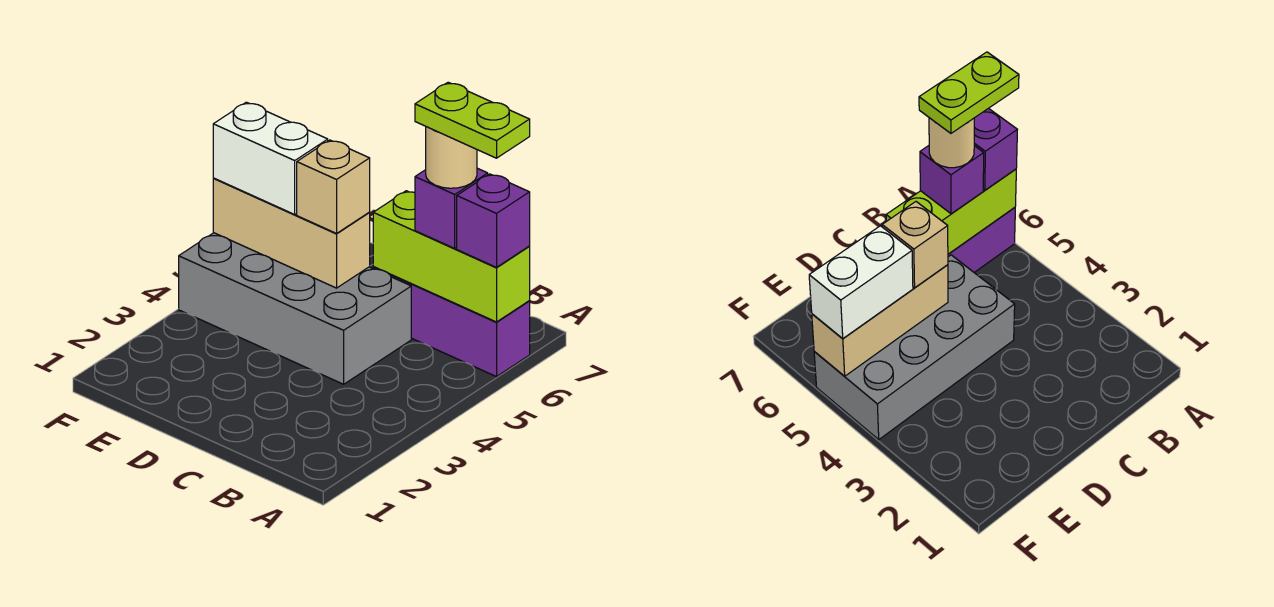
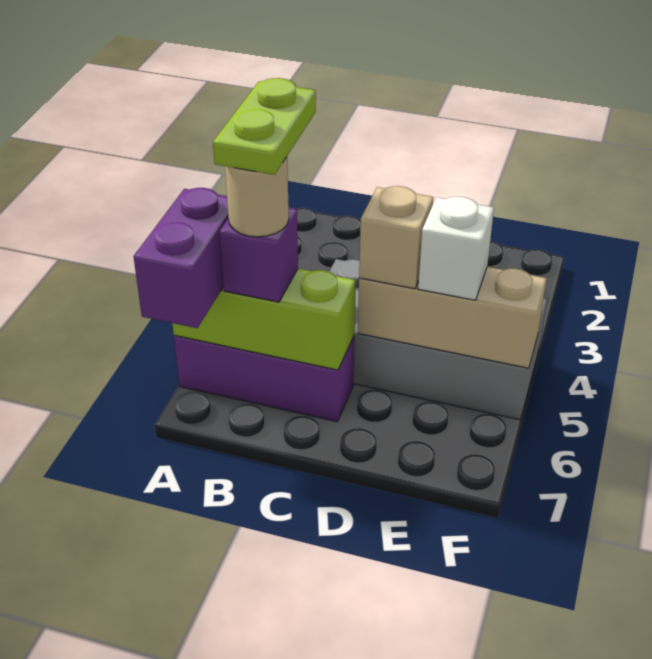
purple brick A6 level 3 -> purple brick A6:A7 level 3
lime plate A6:B6 level 5 -> lime plate B5:B6 level 5
white brick E5:F5 level 3 -> white brick E5 level 3

